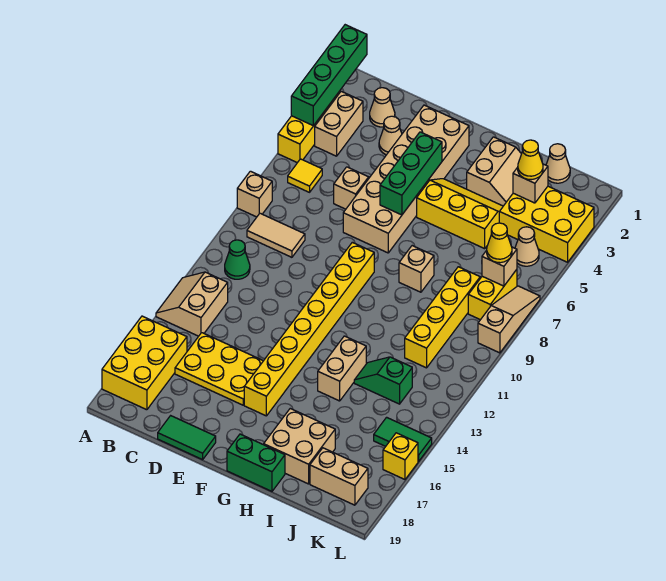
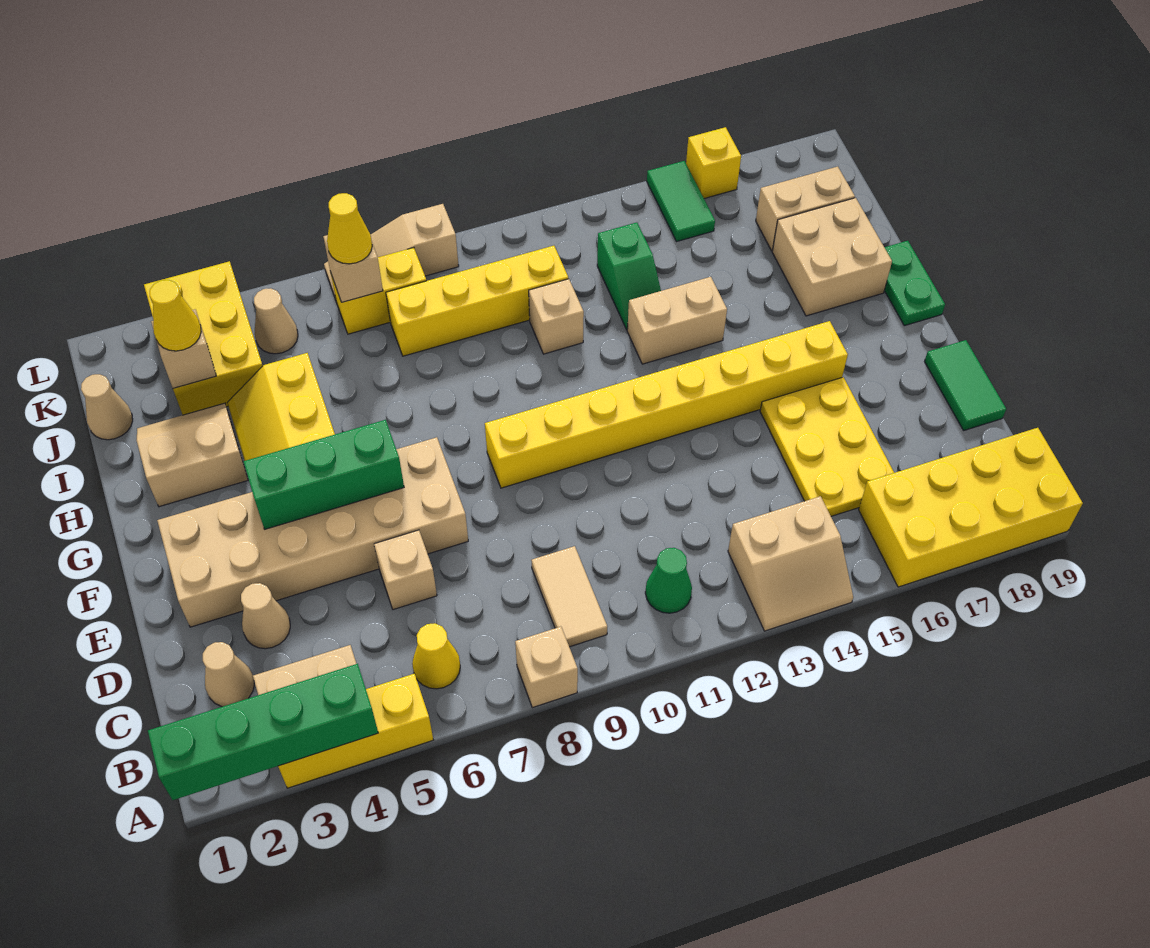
yellow brick A16:B18 level 1 -> yellow brick A16:B19 level 1
yellow tile B6 level 1 -> yellow cone B6 level 1
green brick G19:H19 level 1 -> green plate G19:H19 level 1
tan brick H8 level 1 -> tan brick I11 level 1
tan brick J18:K18 level 1 -> tan brick J17:J18 level 1

